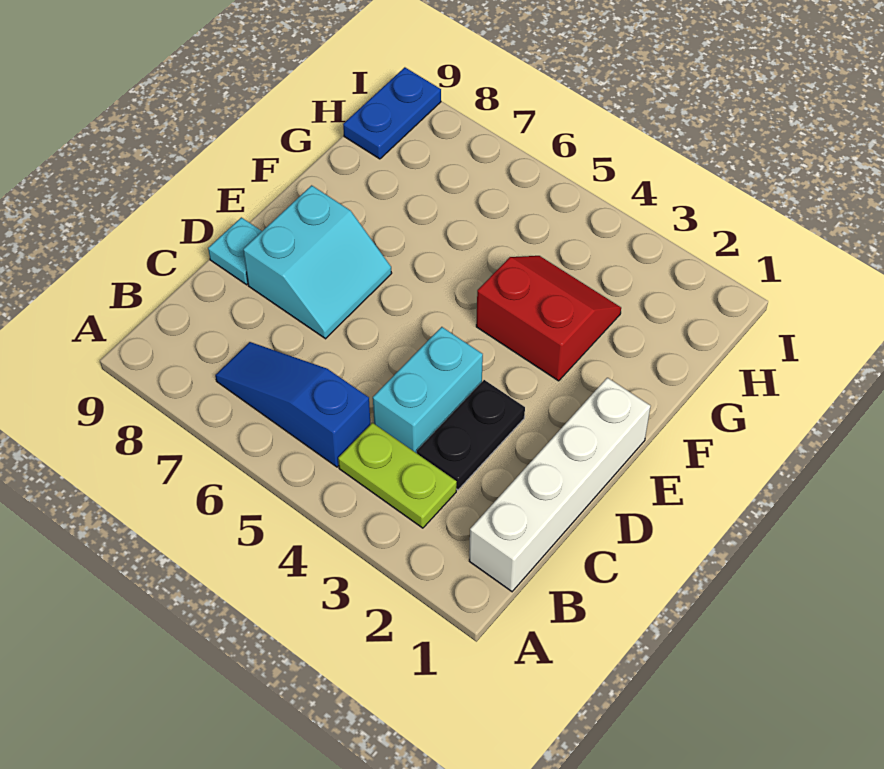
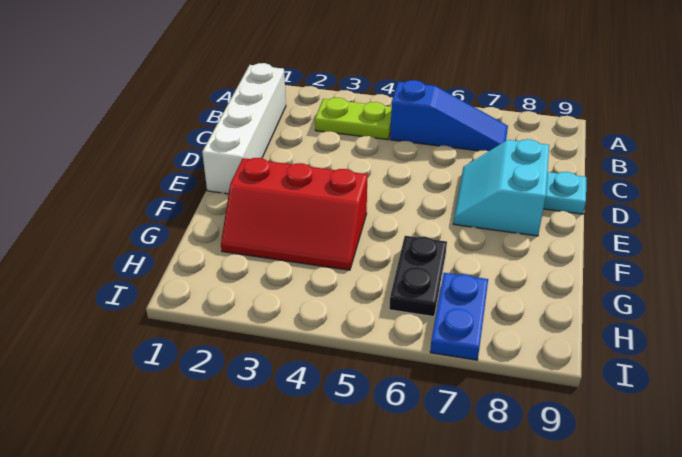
black plate C3:D3 level 1 -> black plate G6:H6 level 1
cyan brick C4:D4 level 1 -> none
red slope F3:G4 level 1 top F -> red slope F2:G4 level 1 top F
blue plate H9:I9 level 1 -> blue plate H7:I7 level 1

